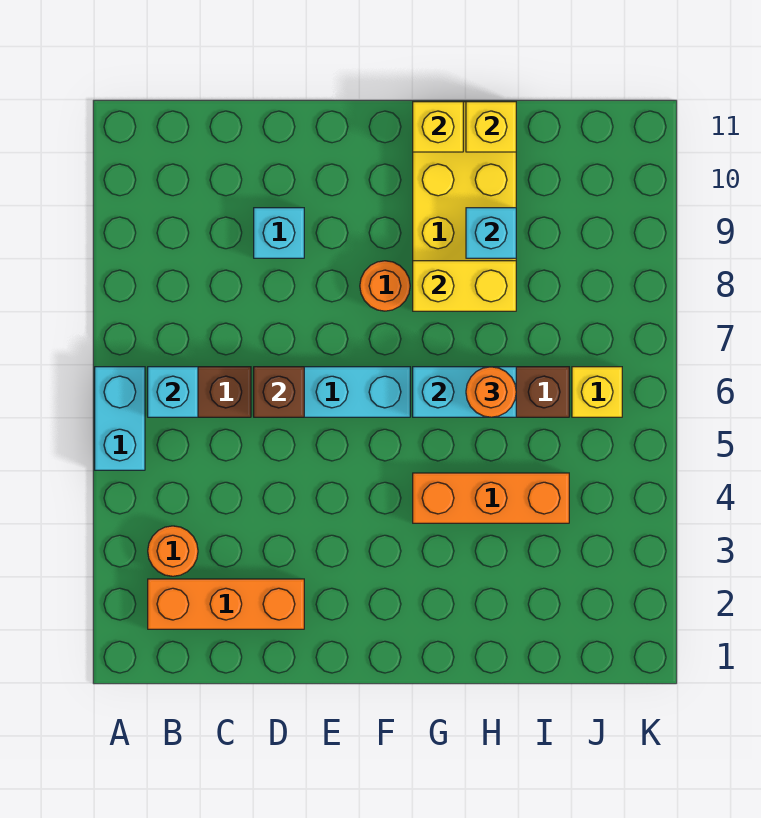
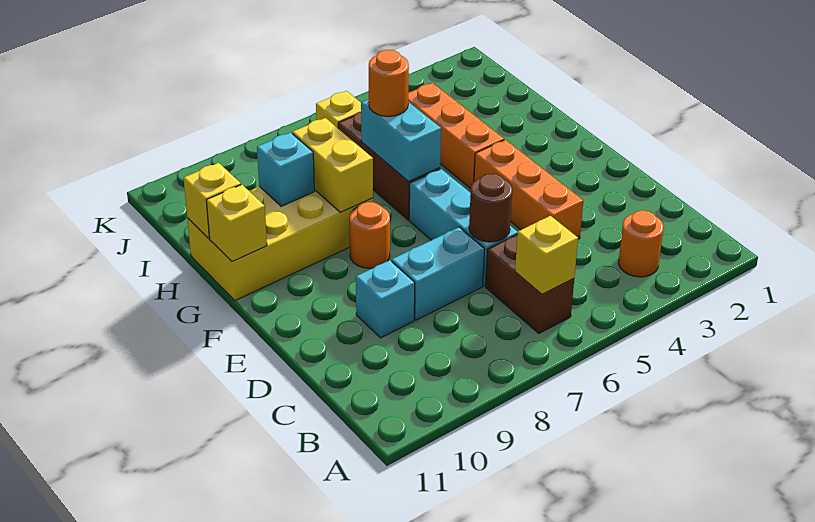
cyan brick A5:A6 level 1 -> cyan brick D7:D8 level 1
orange brick B2:D2 level 1 -> orange brick D4:F4 level 1
cyan brick B6 level 2 -> yellow brick B6 level 2
brown brick D6 level 2 -> brown round brick D6 level 2

